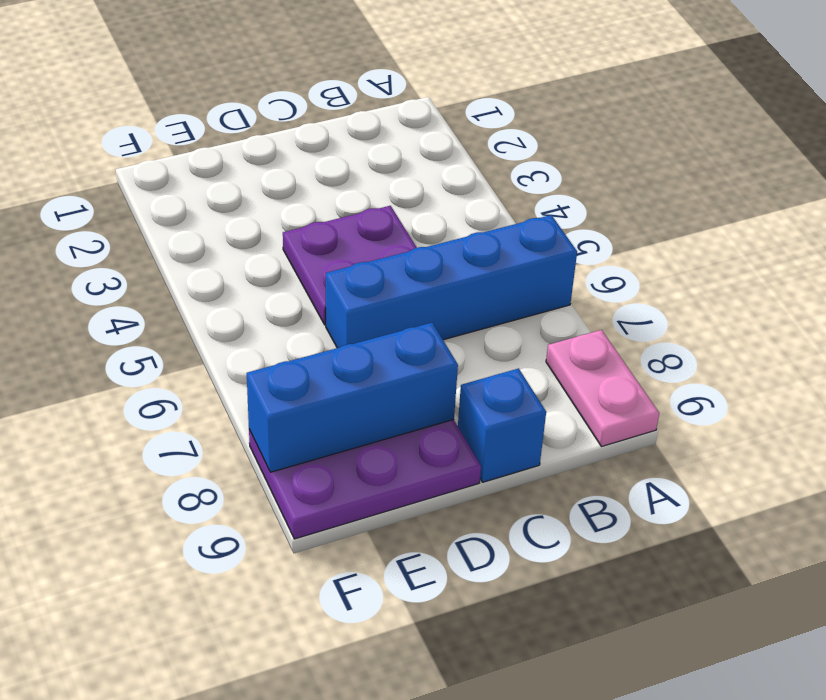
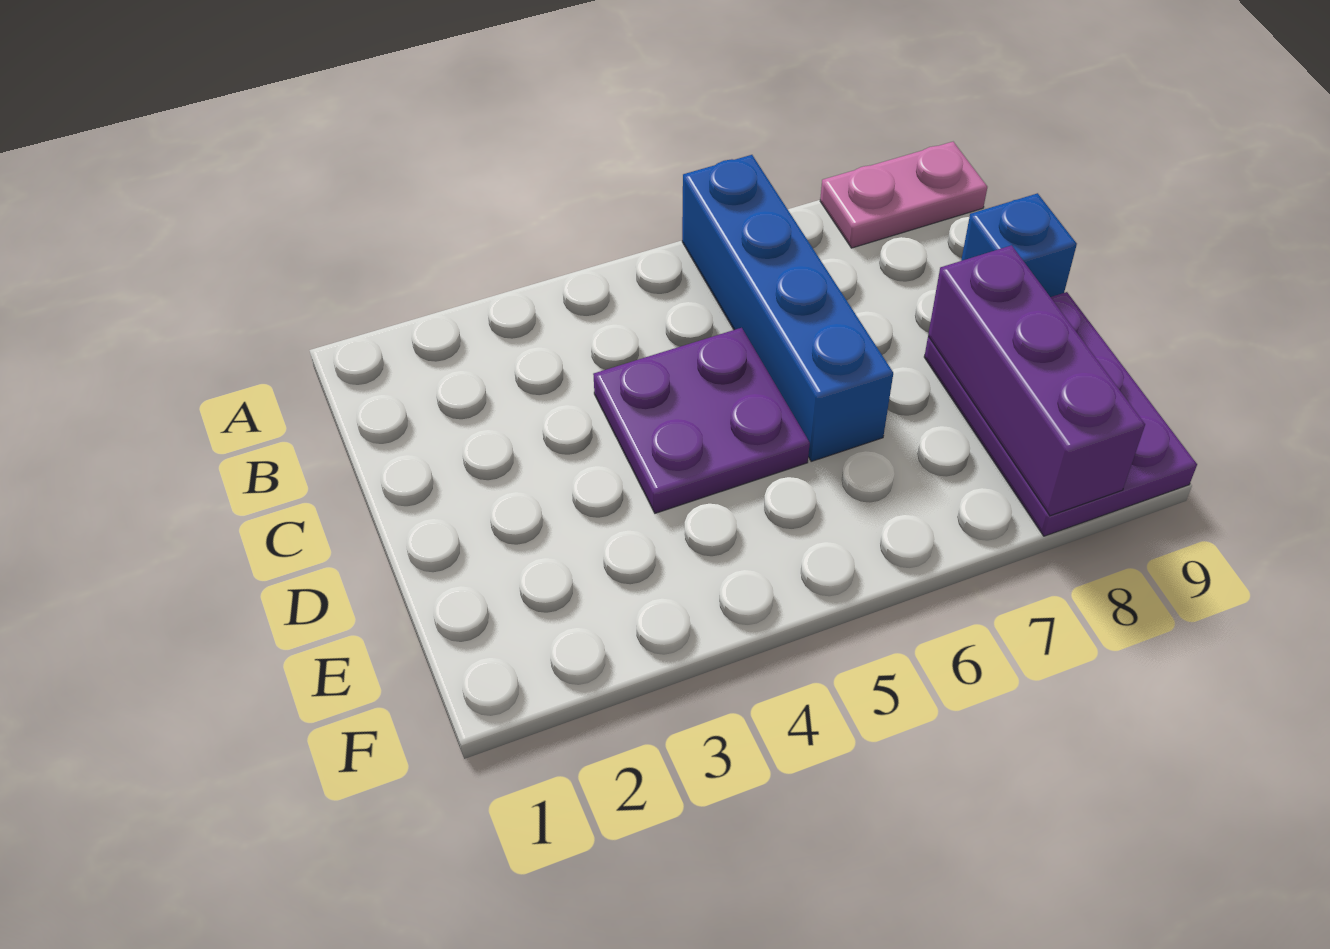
blue brick D8:F8 level 2 -> purple brick D8:F8 level 2

